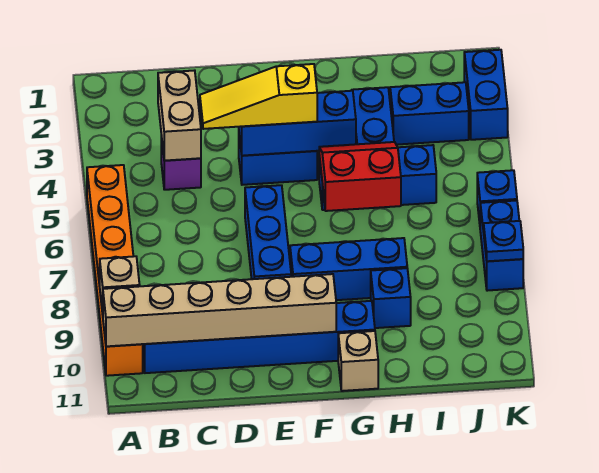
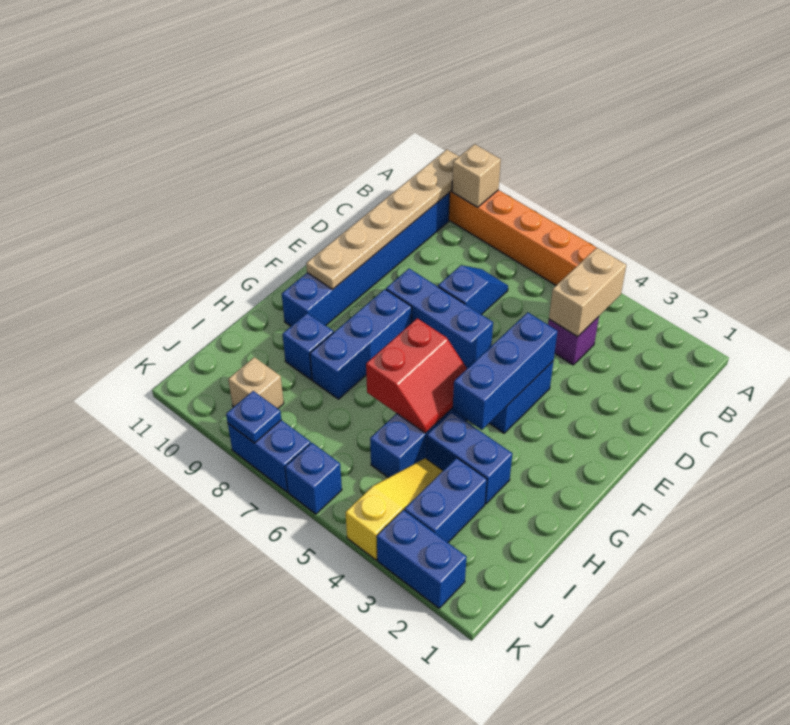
tan brick A10:F10 level 2 -> tan plate A10:F10 level 2
tan brick C3:C4 level 2 -> tan brick B4:C4 level 2
none -> blue slope C7:D7 level 1 top D
yellow slope D4:F4 level 3 top F -> yellow slope I4:K4 level 1 top K
tan brick G11 level 1 -> tan brick J9 level 1

